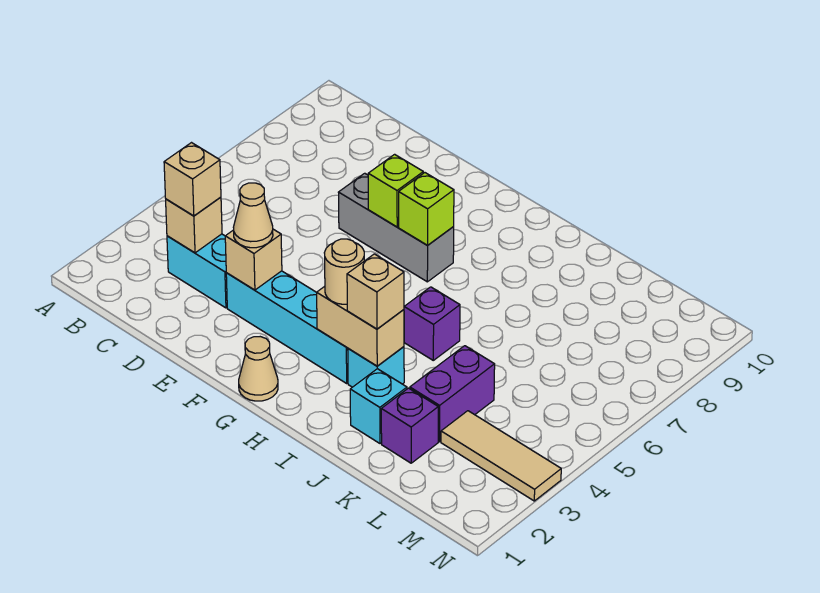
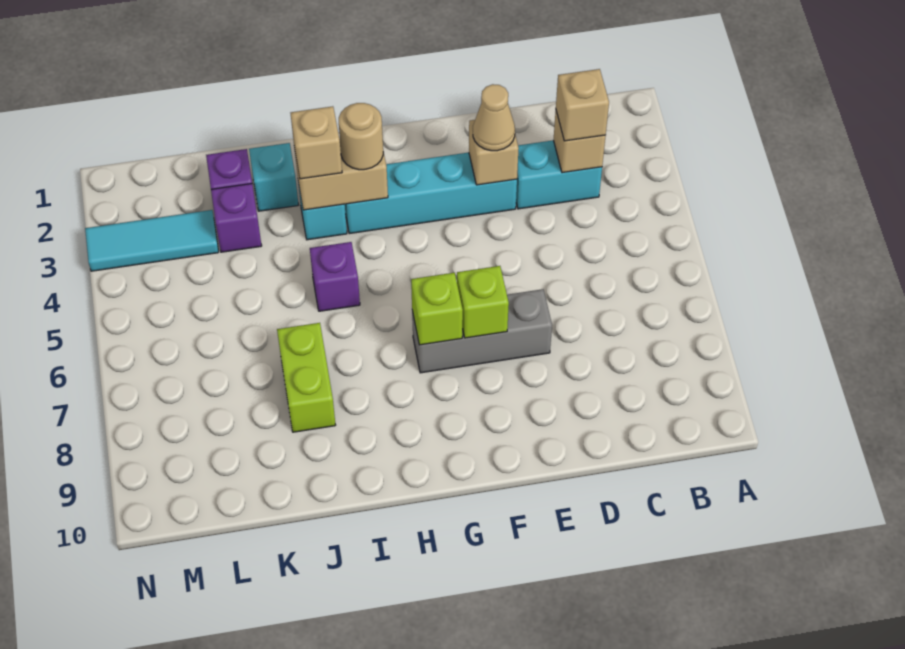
tan cone G1 level 1 -> none
none -> lime brick J7:J8 level 1
purple brick K3:K4 level 1 -> purple brick K3 level 1
tan tile L3:N3 level 1 -> cyan tile L3:N3 level 1

